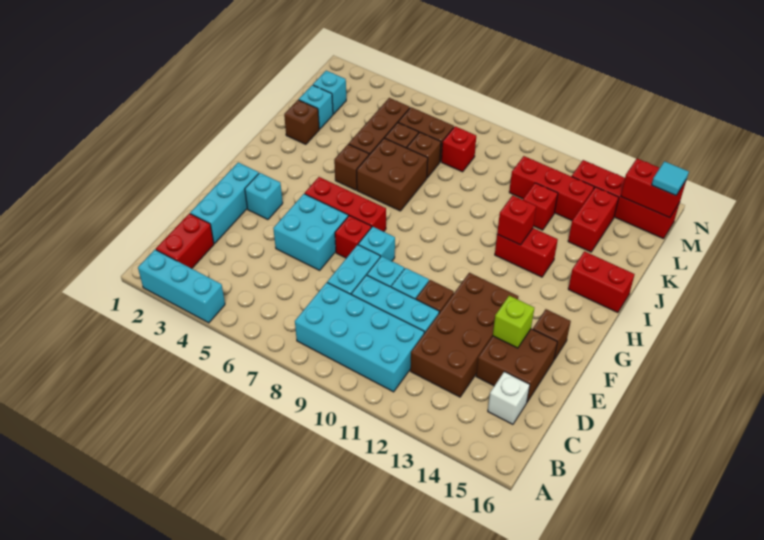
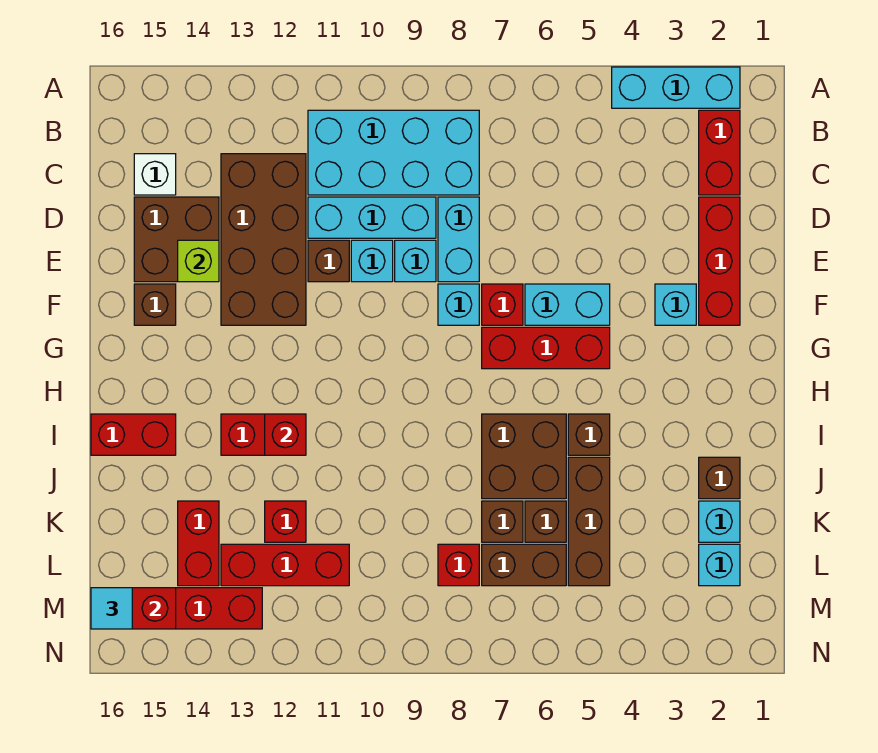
cyan brick D2:F2 level 1 -> red brick D2:F2 level 1
cyan brick E5:F6 level 1 -> cyan brick F5:F6 level 1

